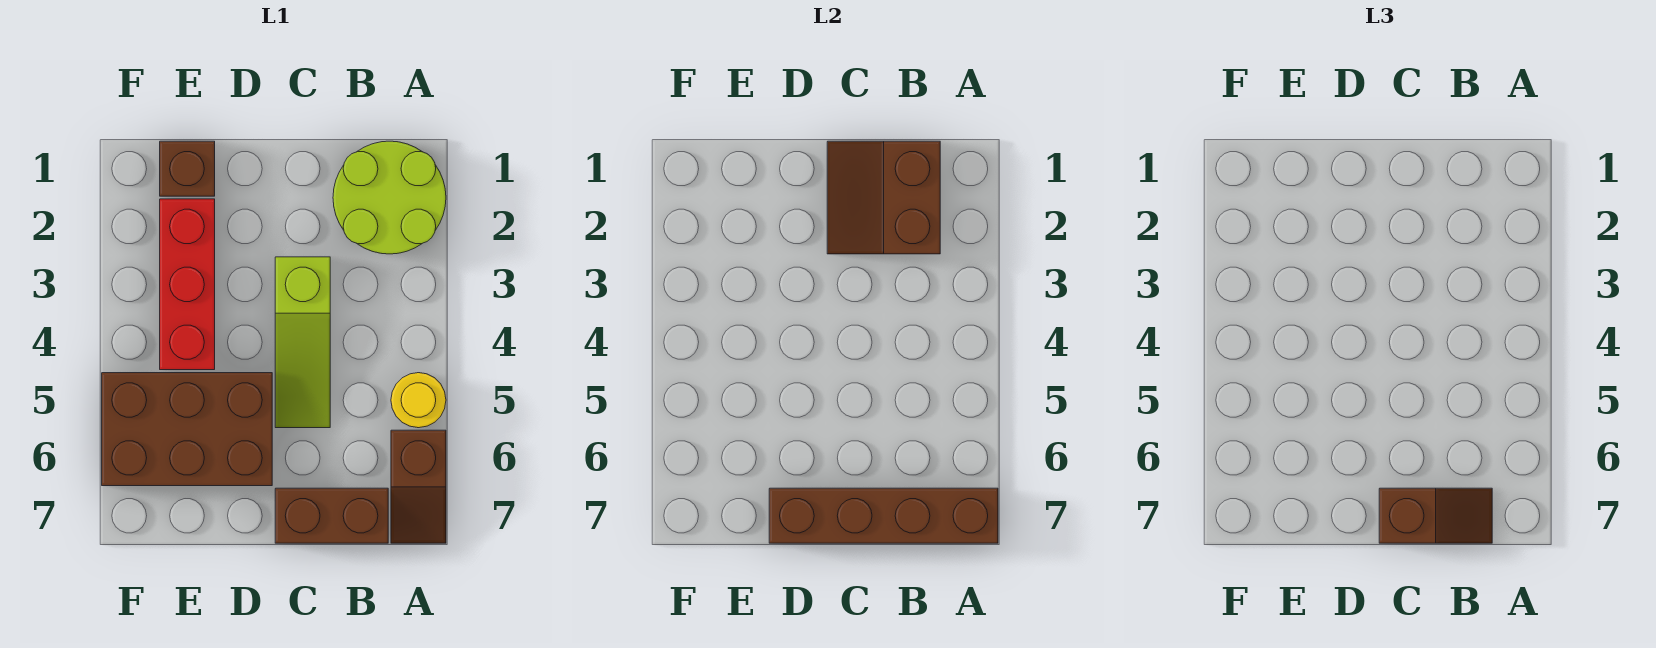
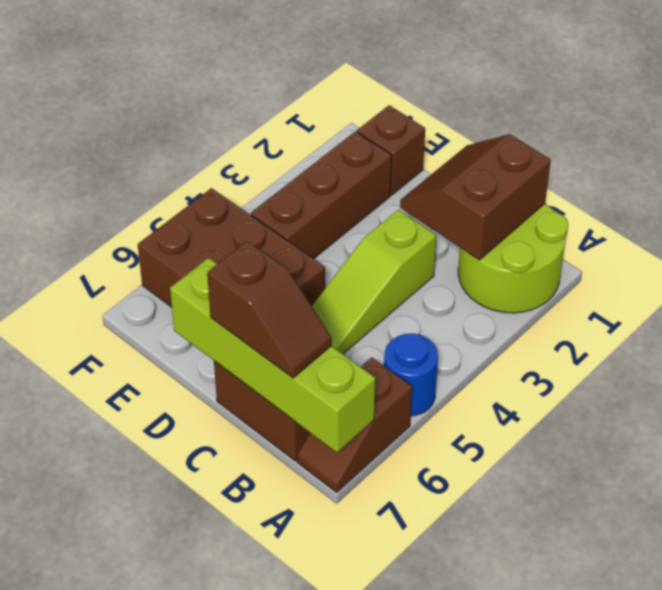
yellow round brick A5 level 1 -> blue round brick A5 level 1
brown brick A7:D7 level 2 -> lime brick A7:D7 level 2
red brick E2:E4 level 1 -> brown brick E2:E4 level 1

